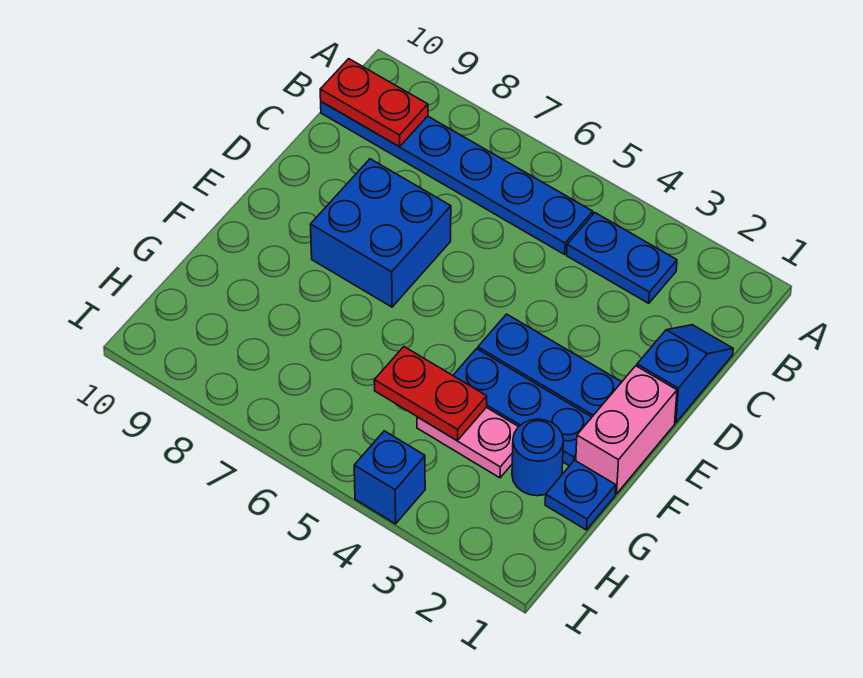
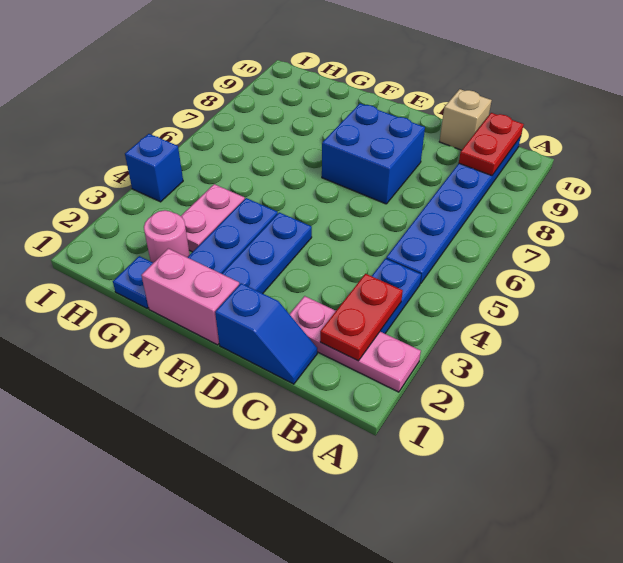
none -> pink plate A2:C2 level 1
none -> tan brick C10 level 1
blue round brick G2 level 1 -> pink round brick G2 level 1
red plate G4:G5 level 2 -> red plate B2:B3 level 2

